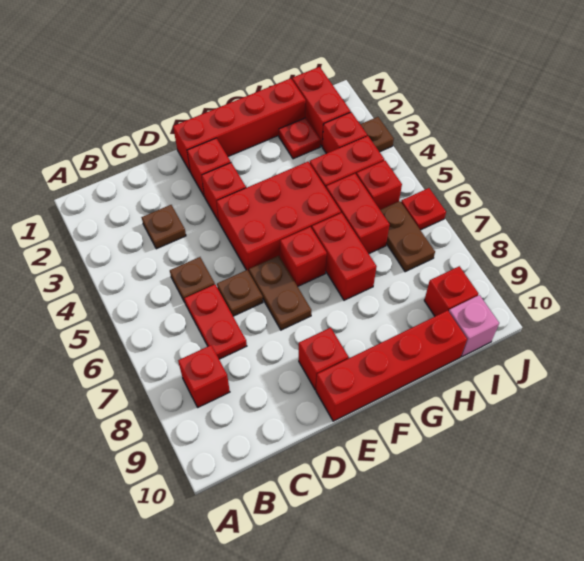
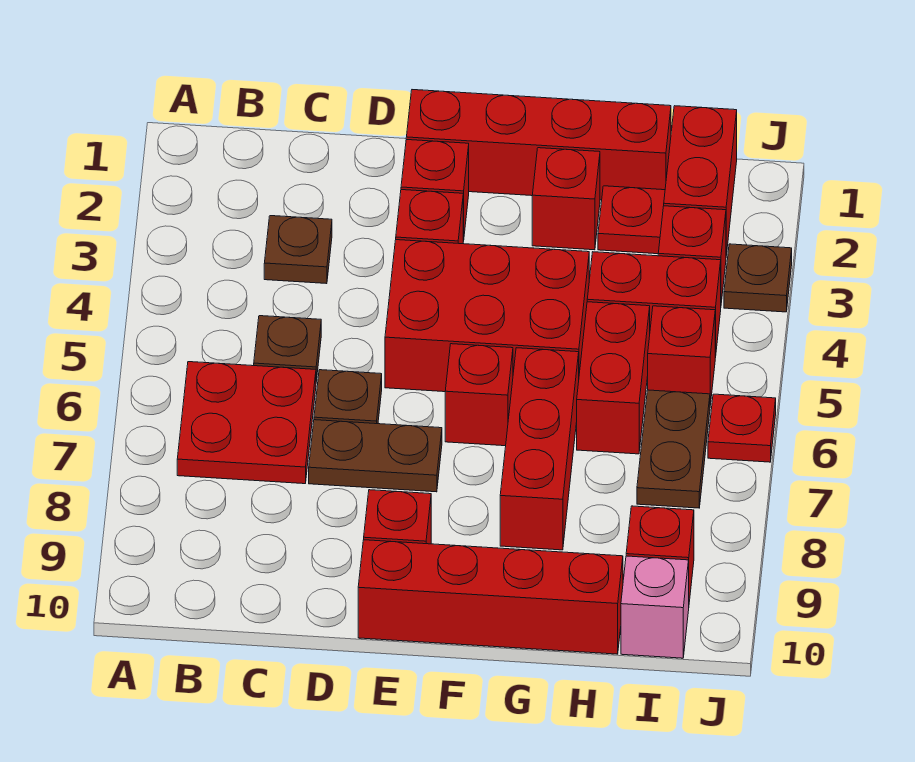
red brick B8 level 1 -> red brick G2 level 1
red plate C6:C7 level 1 -> red plate B6:C7 level 1
brown plate E6:E7 level 1 -> brown plate D7:E7 level 1
red brick G6:G7 level 1 -> red brick G6:G8 level 1

